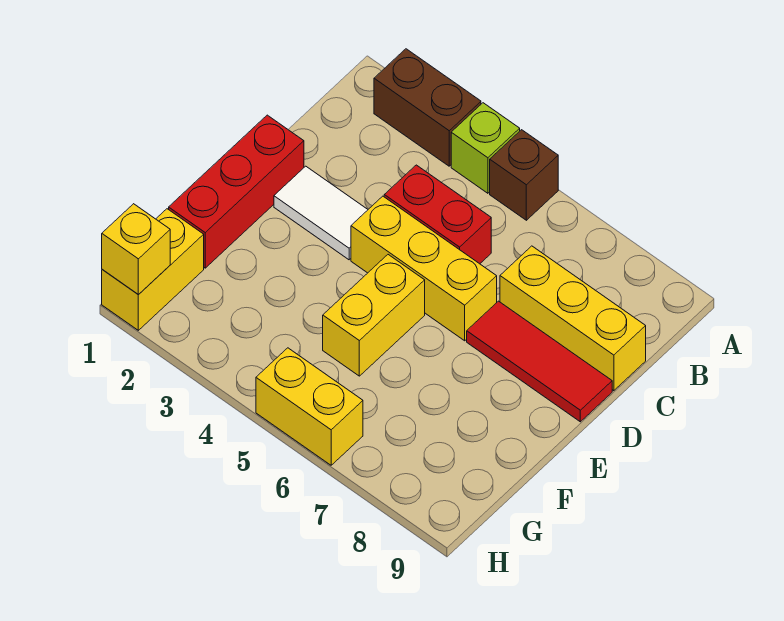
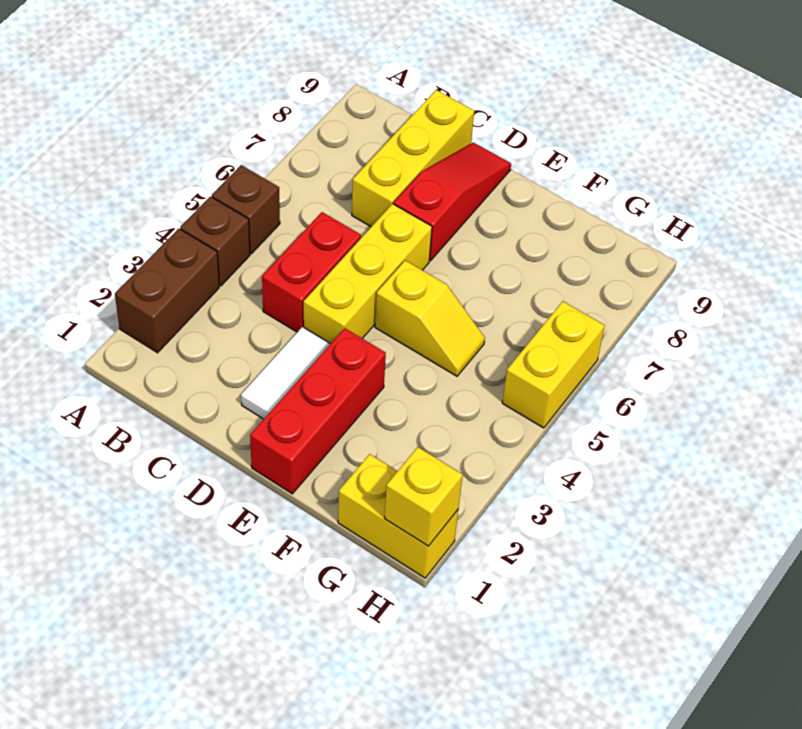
lime brick A4 level 1 -> brown brick A4 level 1
red brick D1:F1 level 1 -> red brick E1:E3 level 1
red tile D7:D9 level 1 -> red slope D7:D9 level 1 top 7
yellow brick E5:F5 level 1 -> yellow slope E5:F5 level 1 top E

